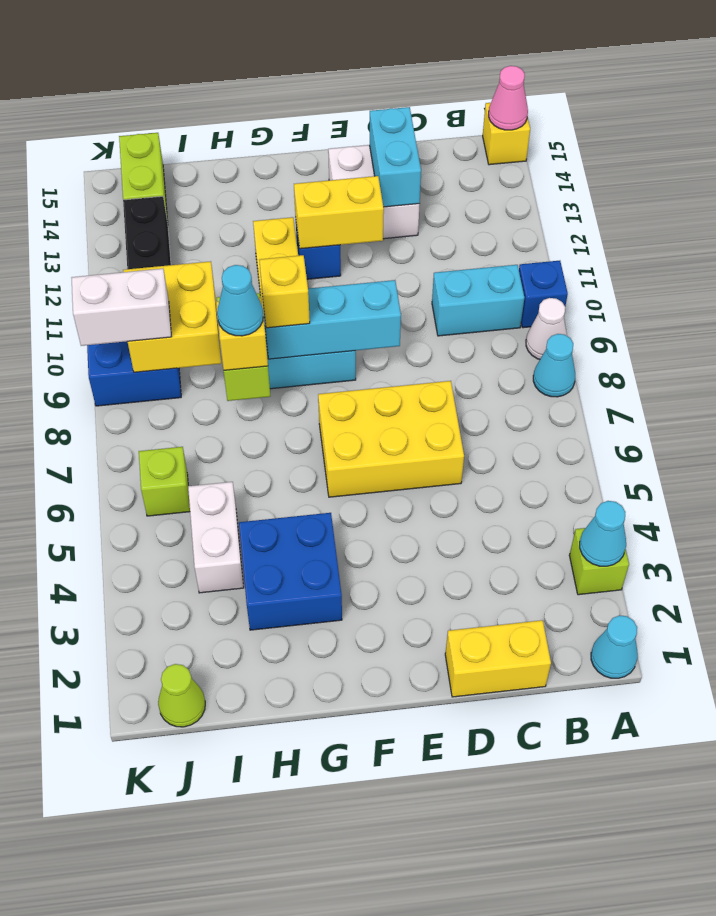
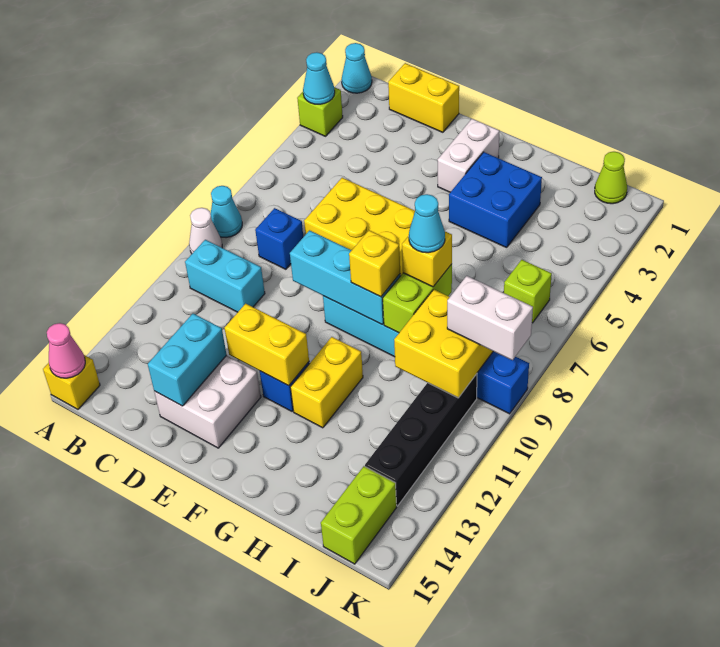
blue brick A10 level 1 -> blue brick C8 level 1
white brick I4:I5 level 1 -> white brick F2:F3 level 1

